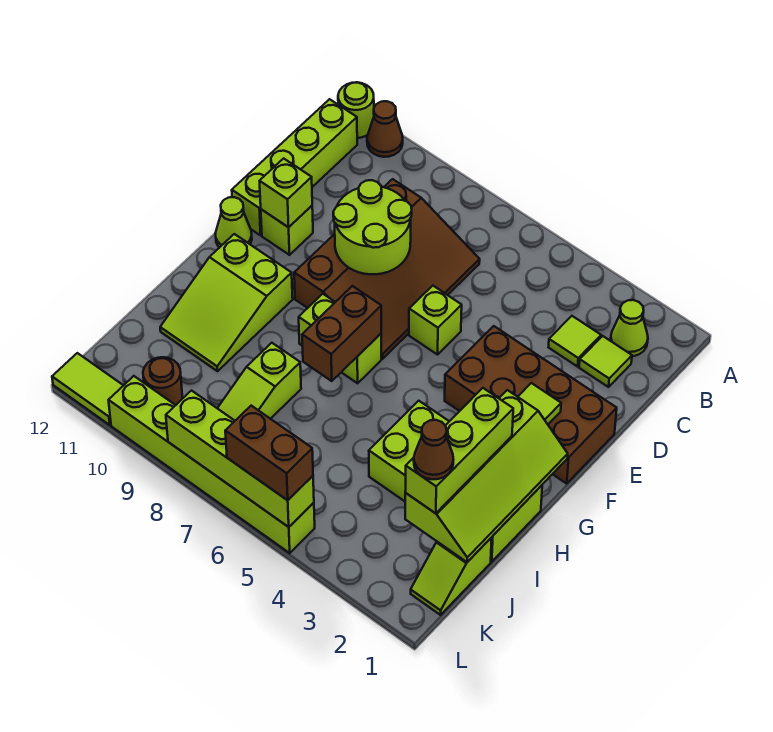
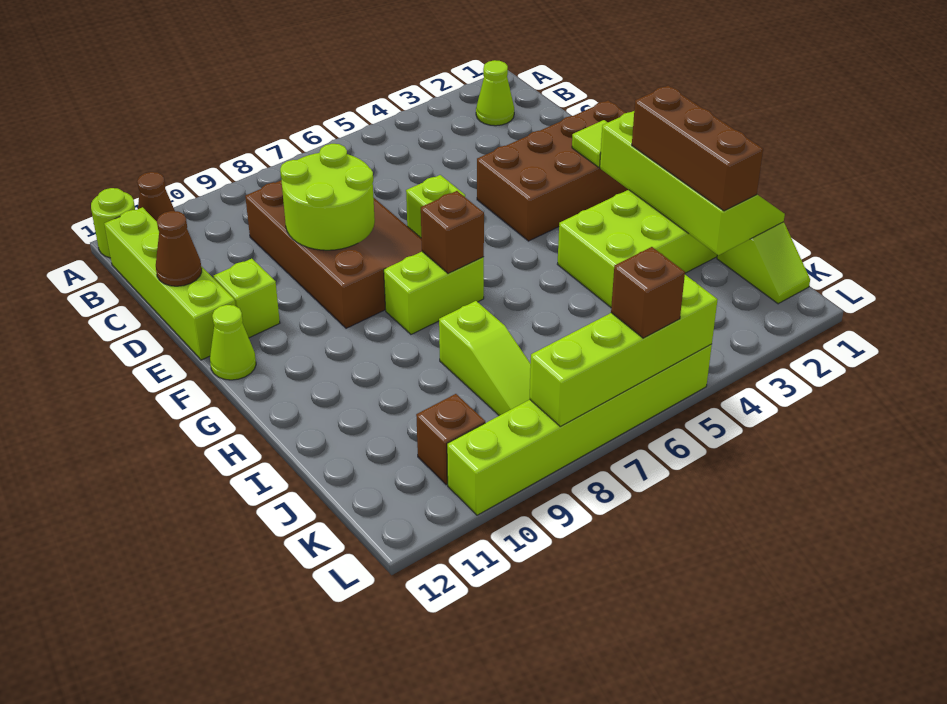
lime tile C2 level 1 -> none
lime tile C3 level 1 -> none
lime brick E11 level 2 -> none
brown brick G7:H7 level 2 -> brown brick G7 level 2
lime slope G10:I11 level 1 top G -> none
lime brick H2:J2 level 3 -> brown brick H2:J2 level 3
brown cone J2 level 4 -> brown cone D12 level 2
brown round brick K10 level 1 -> brown brick K10 level 1
brown brick L5:L6 level 3 -> brown brick L6 level 3
lime tile L11:L12 level 1 -> none

